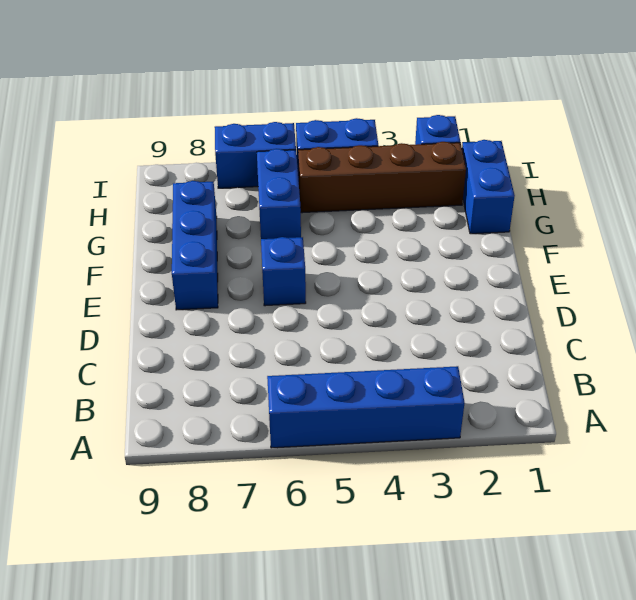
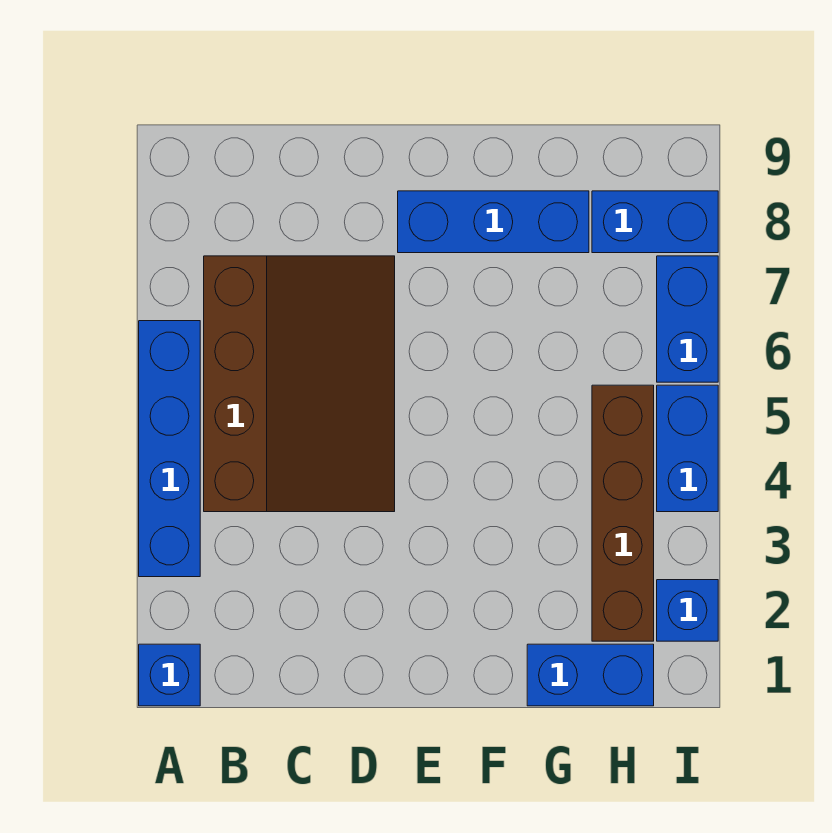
none -> brown slope B4:D7 level 1 top B
blue brick E6 level 1 -> blue brick A1 level 1
blue brick G6:H6 level 1 -> blue brick H8:I8 level 1

